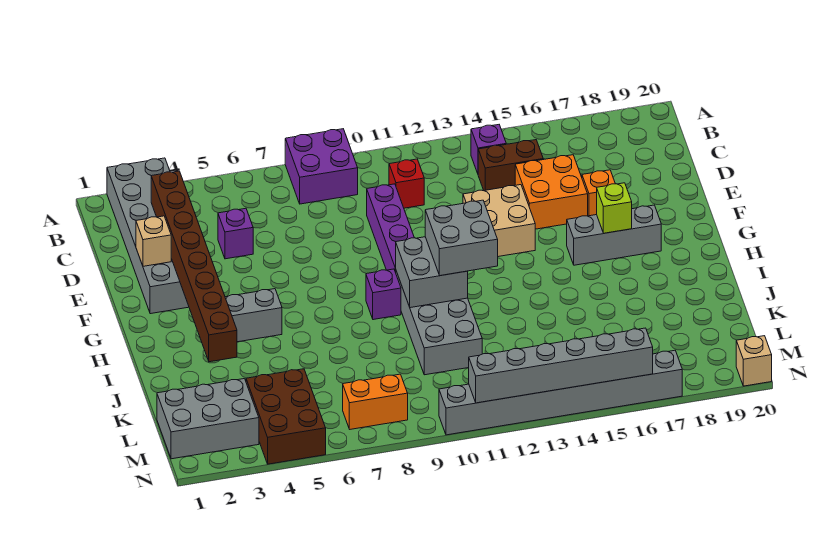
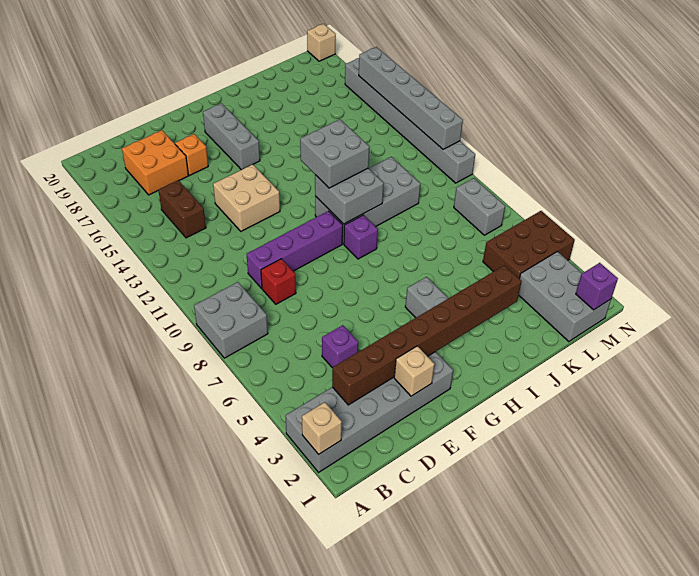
none -> tan brick A2 level 2
purple brick A8:B9 level 1 -> grey brick A8:B9 level 1
purple brick B14 level 1 -> purple brick M1 level 2
red brick C11 level 1 -> red brick D9 level 1
orange brick D15:E16 level 1 -> orange brick C17:D18 level 1
lime brick G17 level 2 -> none
orange brick M7:M8 level 1 -> grey brick M7:M8 level 1

